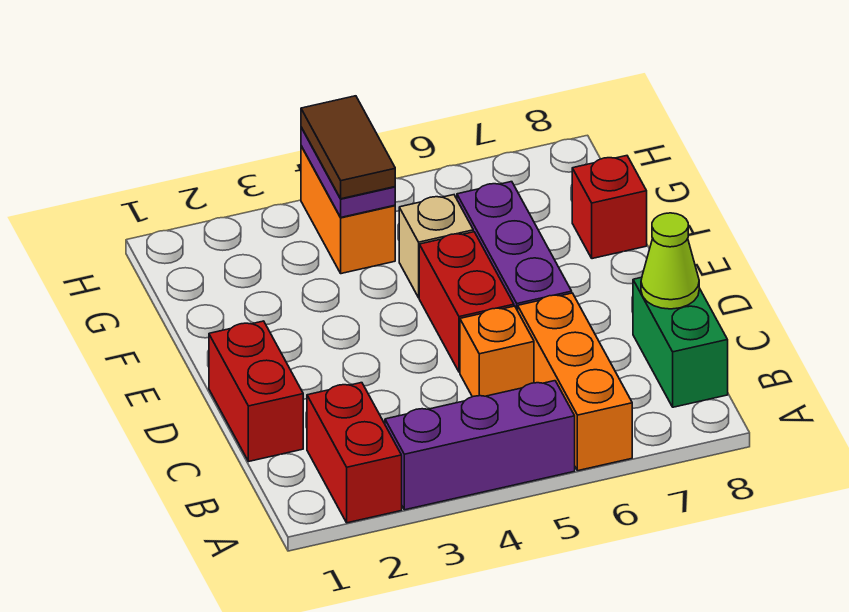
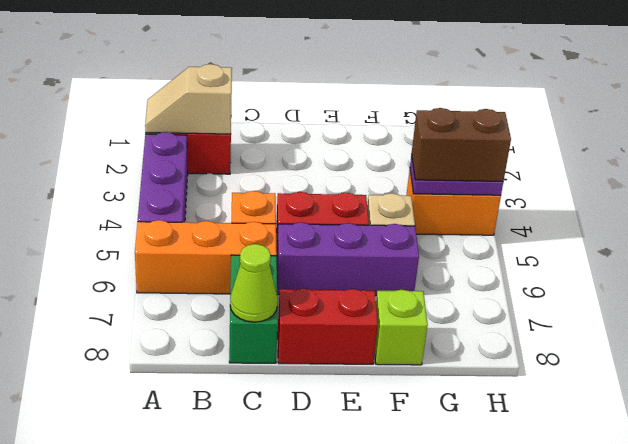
none -> tan slope A2:B2 level 2 top B
green brick B8:C8 level 1 -> green brick C7:C8 level 1
red brick C1:D1 level 1 -> red brick D8:E8 level 1
red brick F8 level 1 -> lime brick F8 level 1
brown tile G4:H4 level 3 -> brown brick G4:H4 level 3

